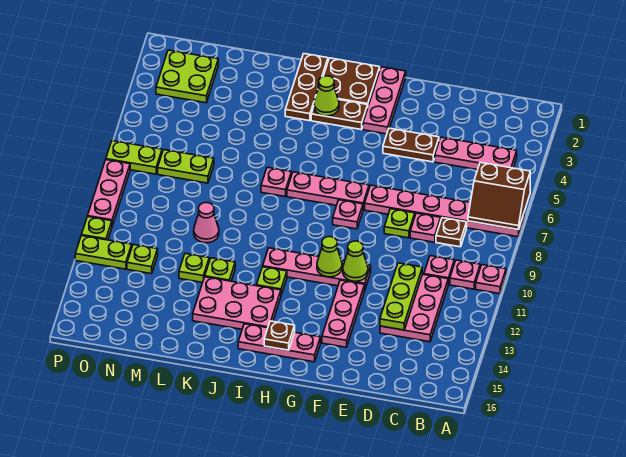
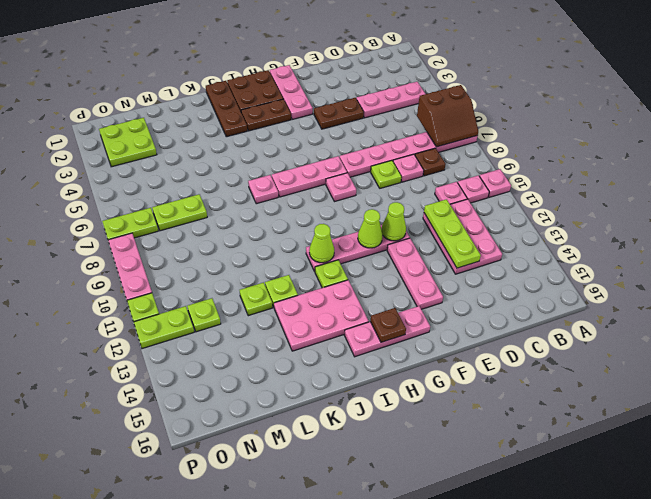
lime cone I3 level 2 -> lime cone I11 level 2
pink cone L10 level 1 -> none

